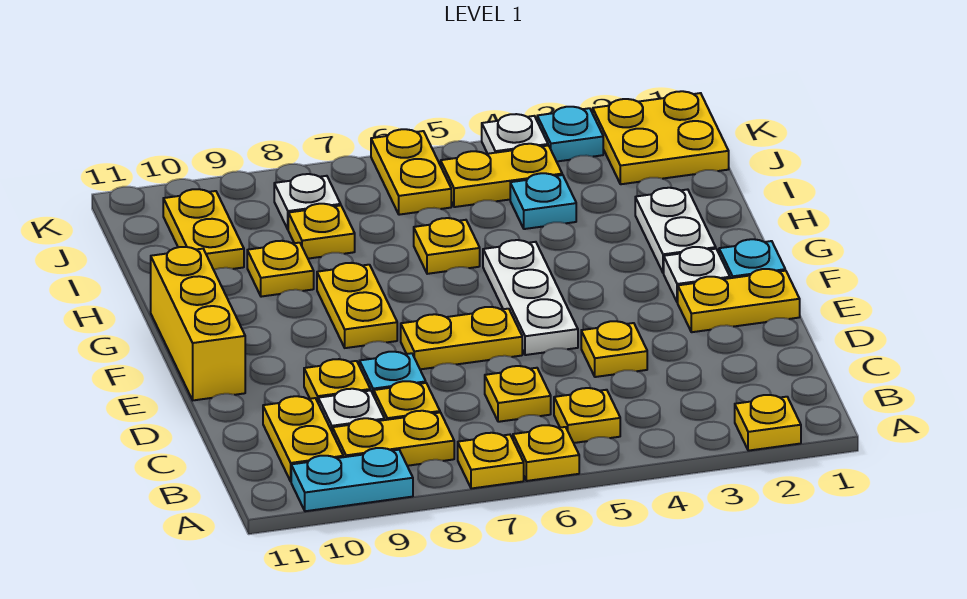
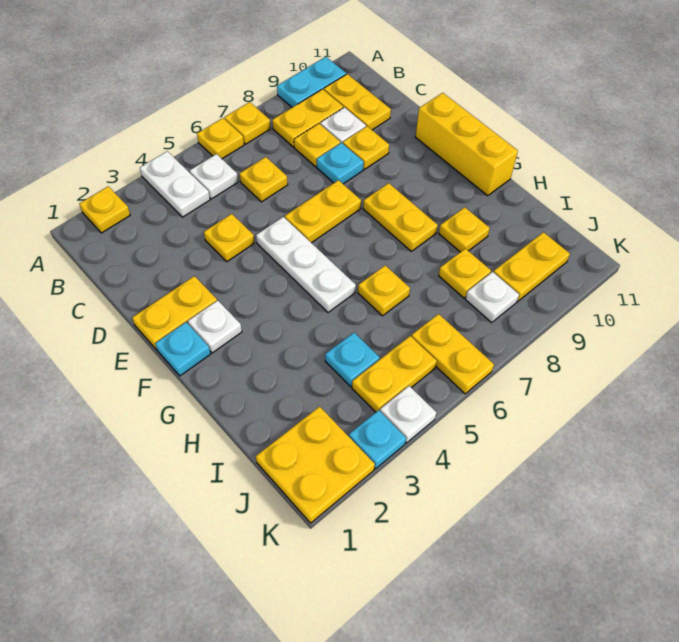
yellow plate B5 level 1 -> white plate B5 level 1
white plate G2:H2 level 1 -> white plate A4:B4 level 1
yellow plate I10:J10 level 1 -> yellow plate J9:J10 level 1

